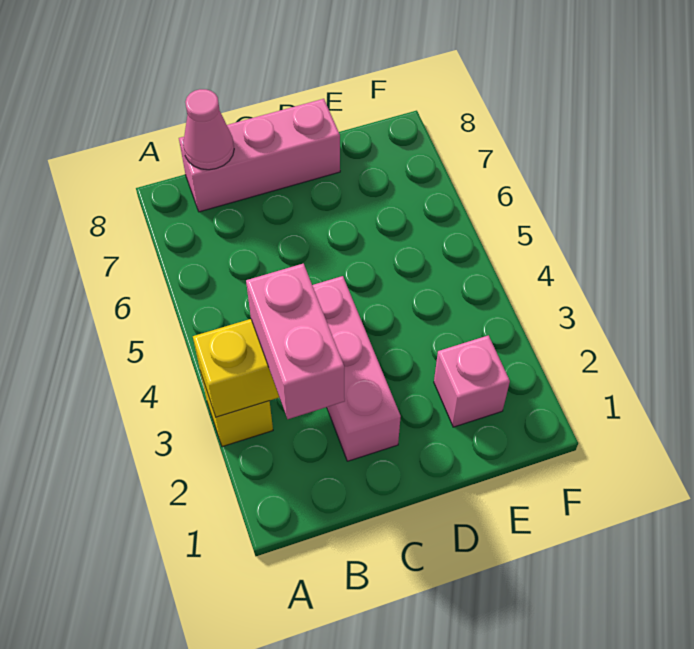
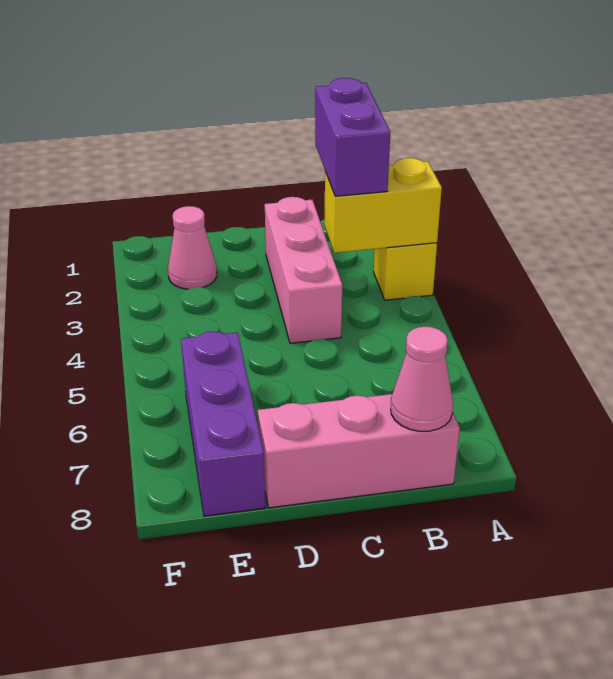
pink brick B2:B3 level 3 -> purple brick B2:B3 level 3
pink brick E2 level 1 -> pink cone E2 level 1
none -> purple brick E6:E8 level 1

